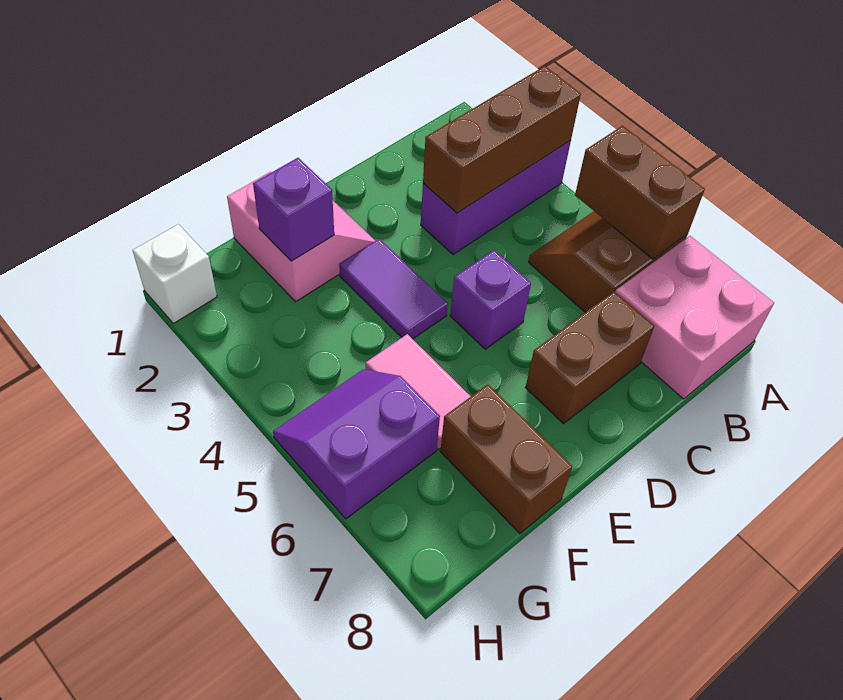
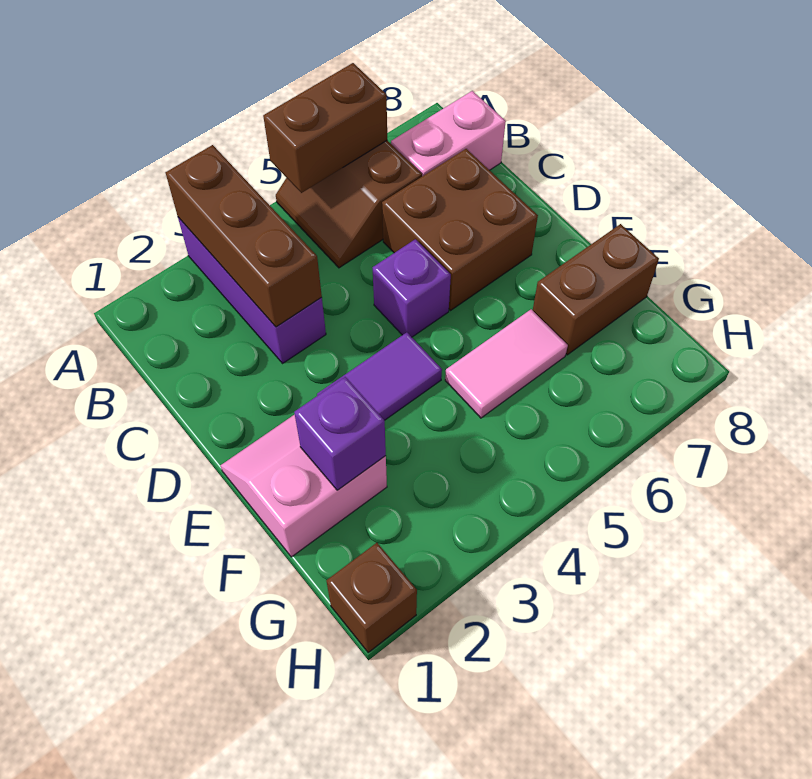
pink brick A7:B8 level 1 -> pink brick B7:B8 level 1
brown brick C7:D7 level 1 -> brown brick C6:D7 level 1
purple slope G5:H6 level 1 top 6 -> none
white brick H1 level 1 -> brown brick H1 level 1

